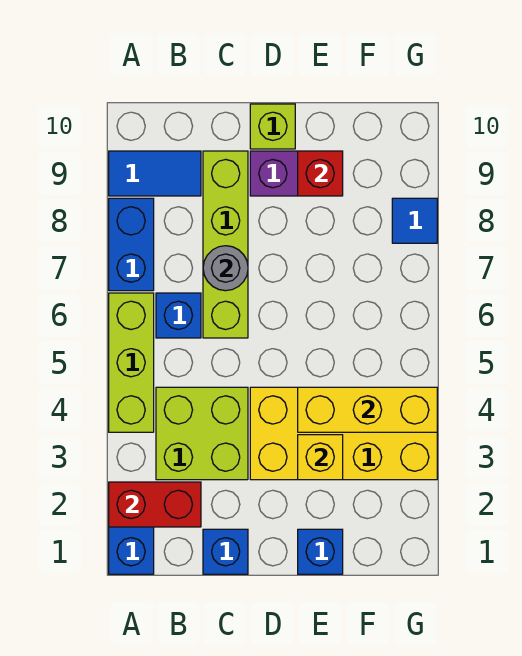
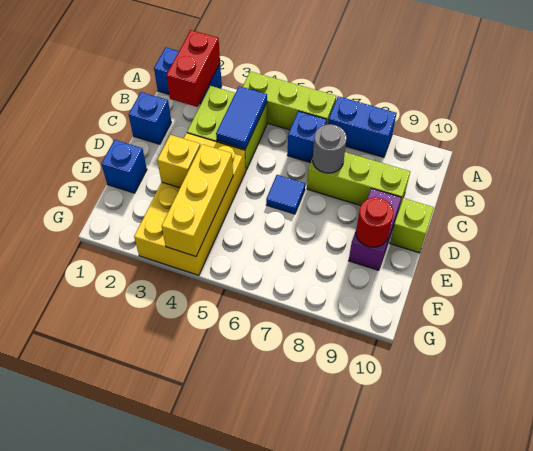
blue tile A9:B9 level 1 -> blue tile B4:C4 level 2
lime brick C6:C9 level 1 -> lime brick C7:C9 level 1
red brick E9 level 2 -> red round brick E9 level 2
blue tile G8 level 1 -> blue tile D6 level 1

